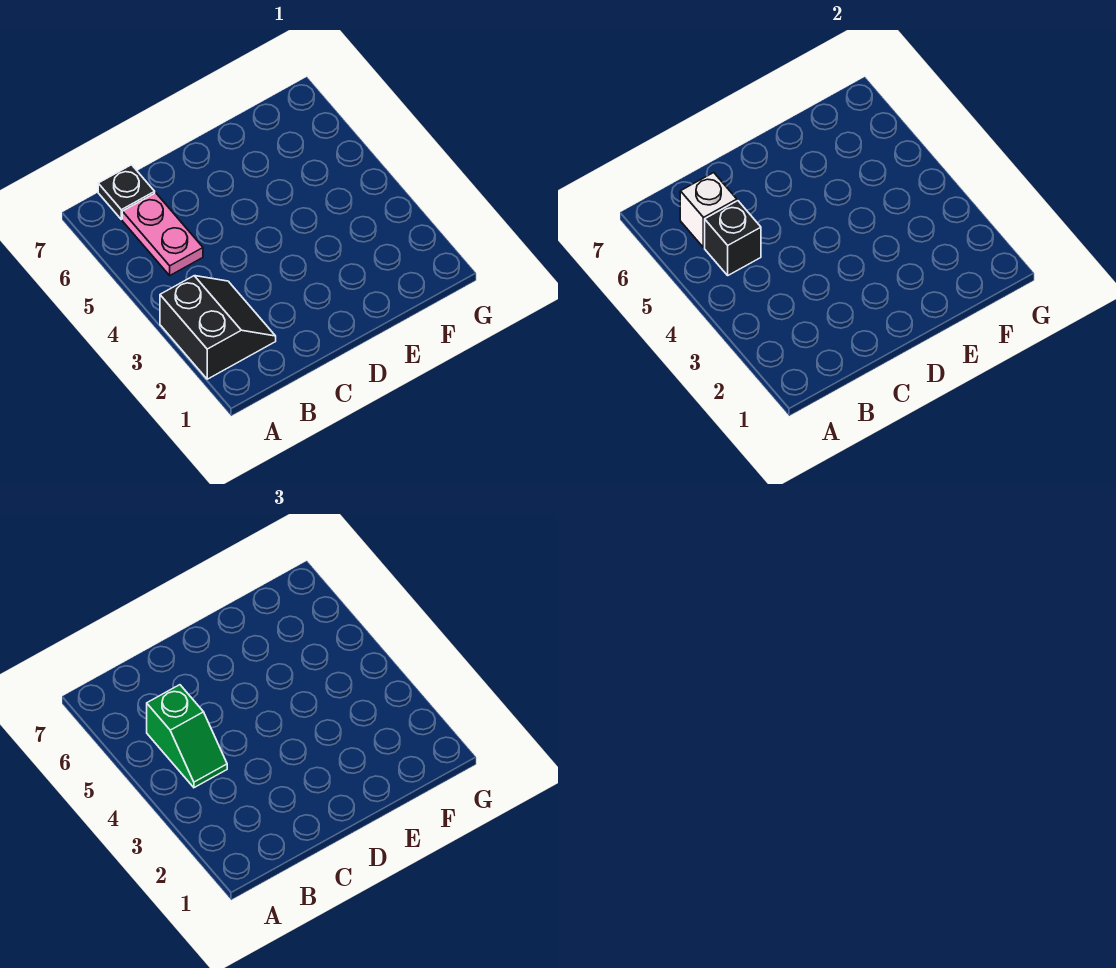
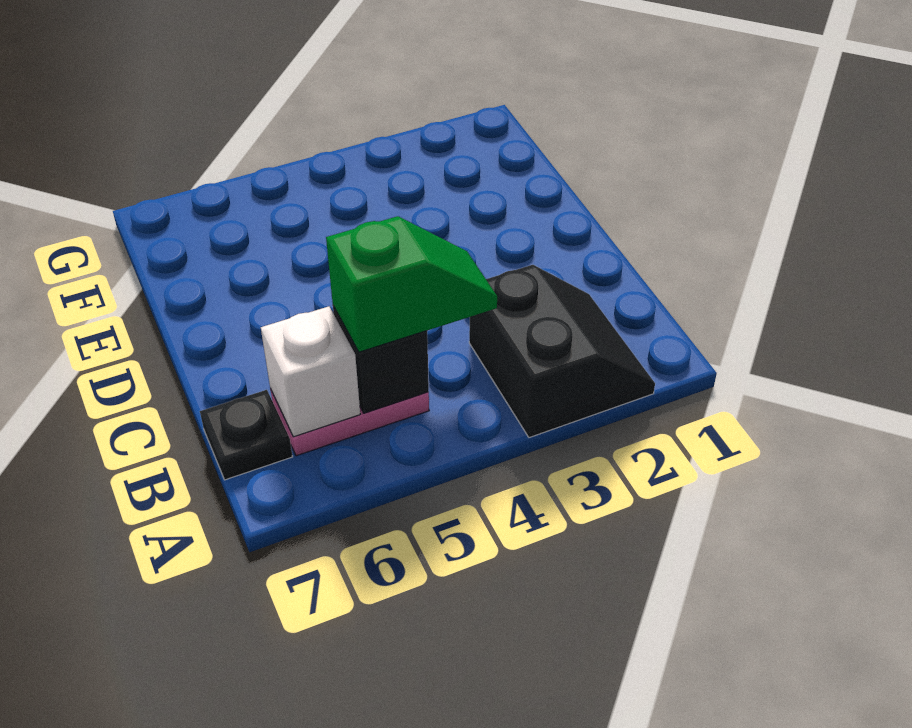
black slope A2:B3 level 1 top A -> black slope A2:B3 level 1 top 3

